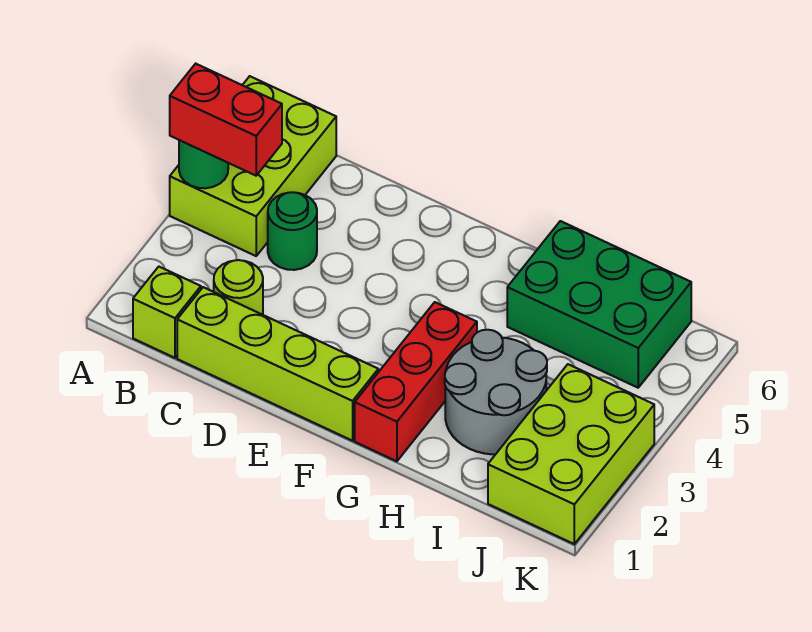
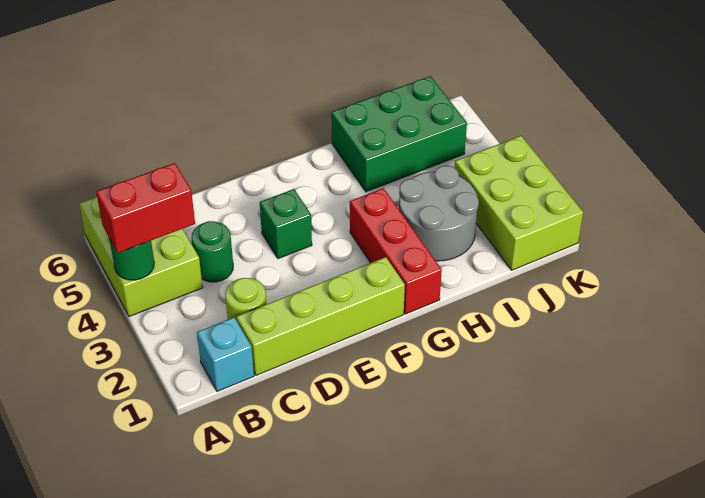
lime brick B1 level 1 -> cyan brick B1 level 1
none -> green brick E4 level 1

